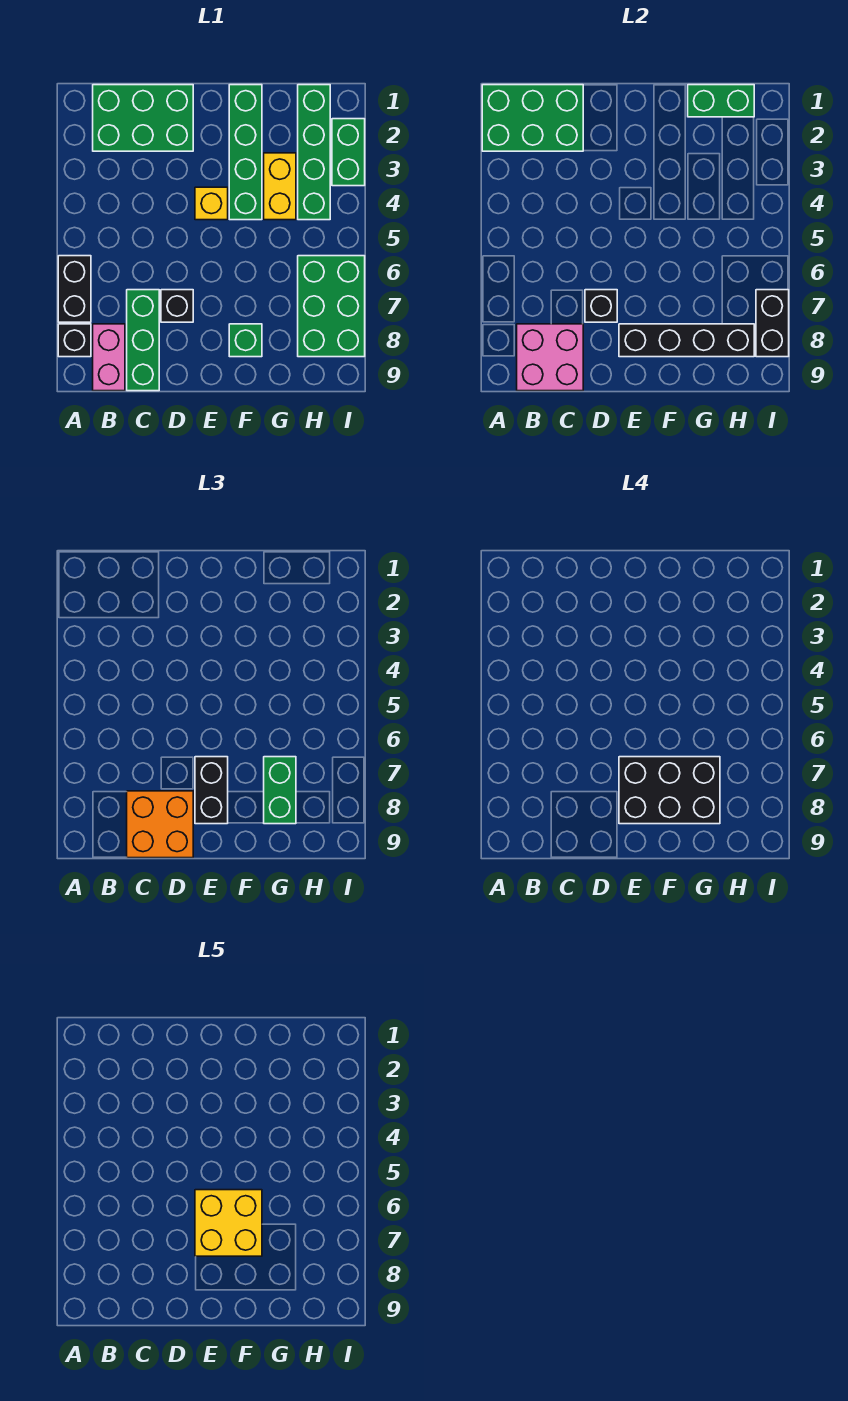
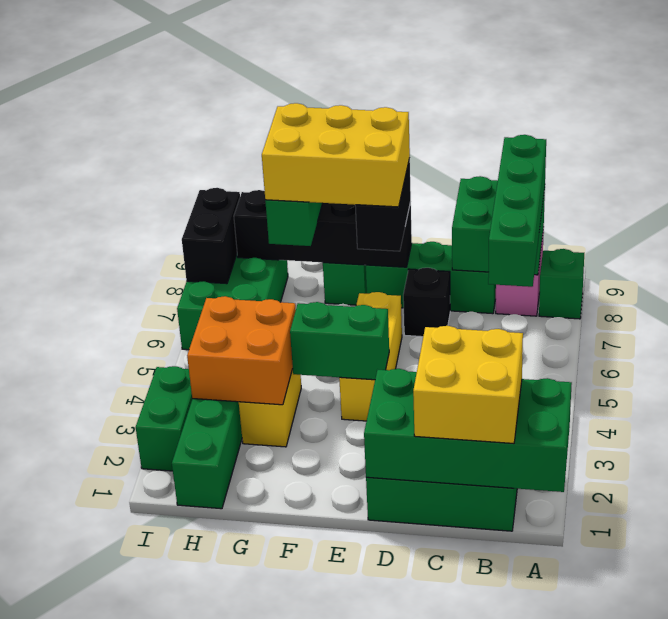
green brick A1:C2 level 2 -> green brick A1:D2 level 2
black brick A6:A7 level 1 -> none
black brick A8 level 1 -> green brick A8 level 1
pink brick B8:C9 level 2 -> green brick B8:C9 level 2
green brick C7:C9 level 1 -> green brick C8:E8 level 1
orange brick C8:D9 level 3 -> orange brick G3:H4 level 2
black brick D7 level 2 -> none
yellow brick E4 level 1 -> yellow brick E4:E6 level 1
yellow brick E6:F7 level 5 -> yellow brick B1:C2 level 3
black brick E7:G8 level 4 -> yellow brick E7:G8 level 4
green brick F1:F4 level 1 -> green brick B6:B9 level 3
green brick G1:H1 level 2 -> green brick E4:F4 level 2

